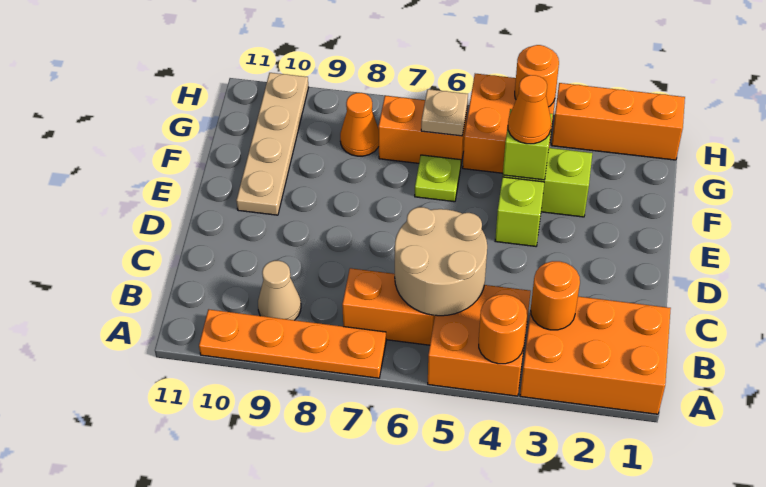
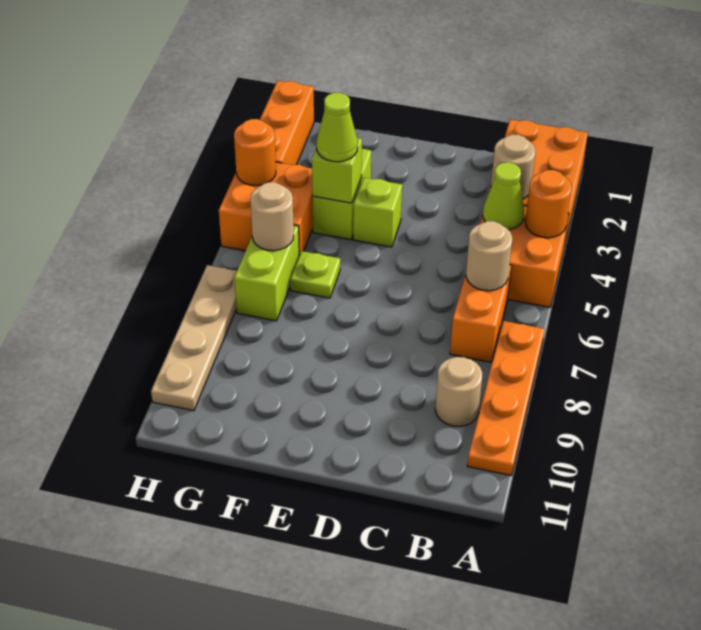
orange round brick B3 level 2 -> tan round brick B3 level 2
none -> lime cone B4 level 2
tan round brick B5:C6 level 2 -> tan round brick B6 level 2
tan cone B9 level 1 -> tan round brick B9 level 1
tan plate E10:H10 level 1 -> tan plate H7:H10 level 1
orange cone F4 level 3 -> lime cone F4 level 3
orange brick G6:G7 level 1 -> lime brick G6:G7 level 1
tan plate G6 level 2 -> tan round brick G6 level 2
orange cone G8 level 1 -> none

